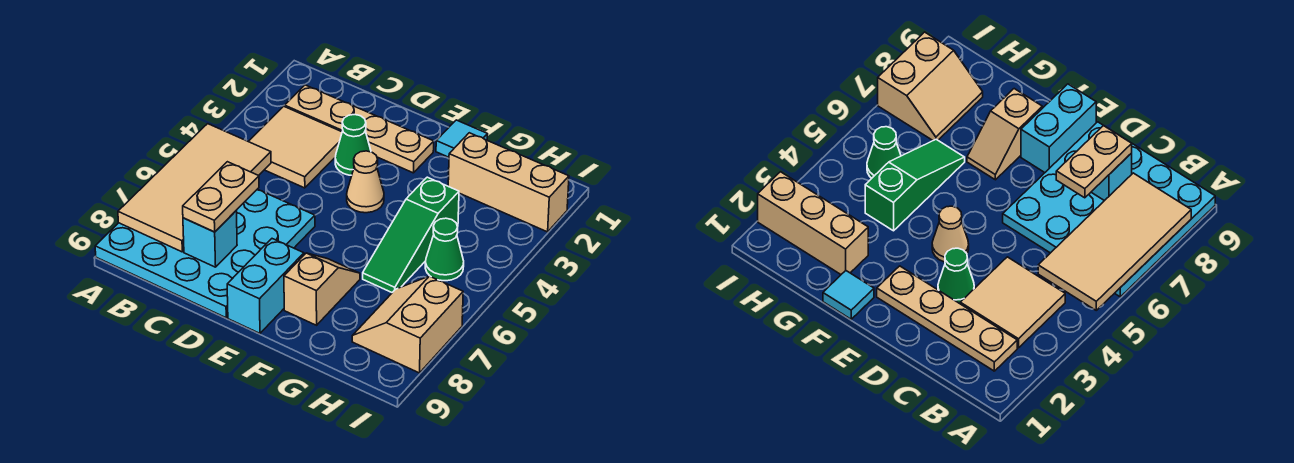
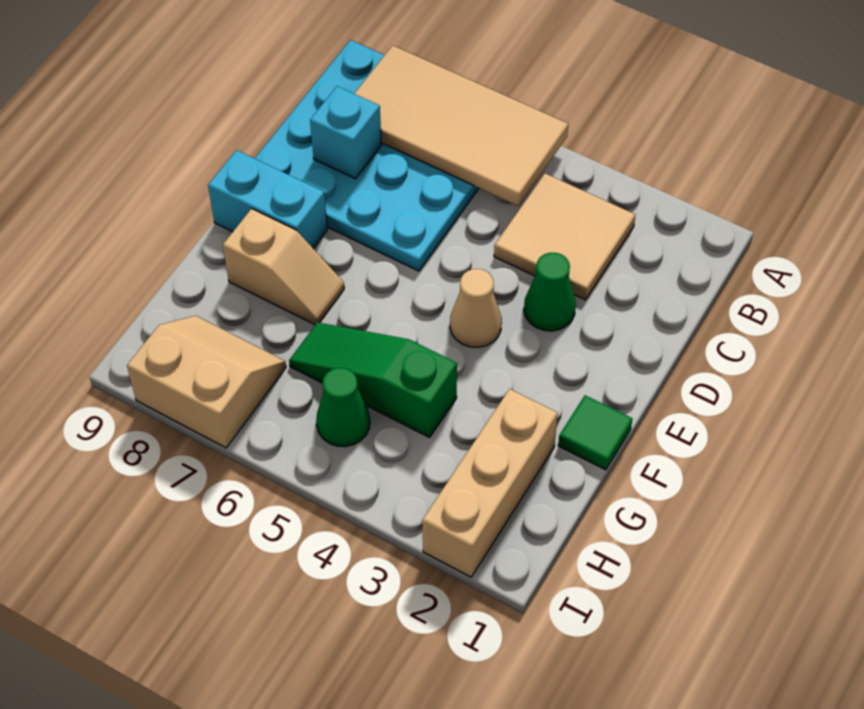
tan plate B2:E2 level 1 -> none
tan plate C7:C8 level 3 -> none
cyan tile F1 level 1 -> green tile F1 level 1

